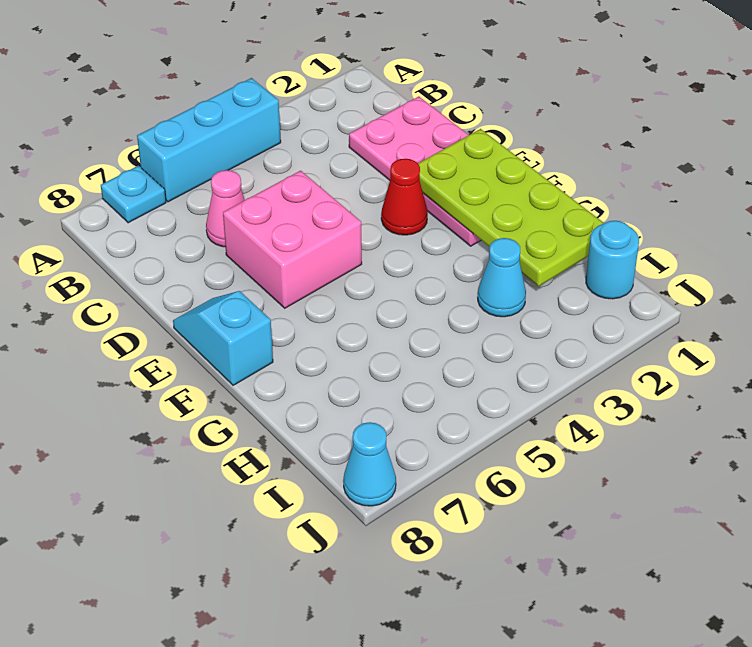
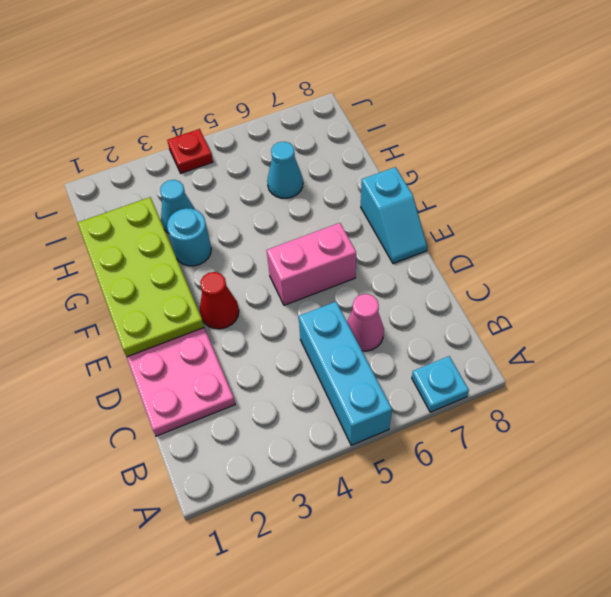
cyan brick A4:A6 level 1 -> cyan brick A5:C5 level 1
pink brick D5:E6 level 1 -> pink brick E5:E6 level 1
cyan round brick I1 level 1 -> cyan round brick G3 level 1
none -> red plate J4 level 1
cyan cone J8 level 1 -> cyan cone H6 level 1

